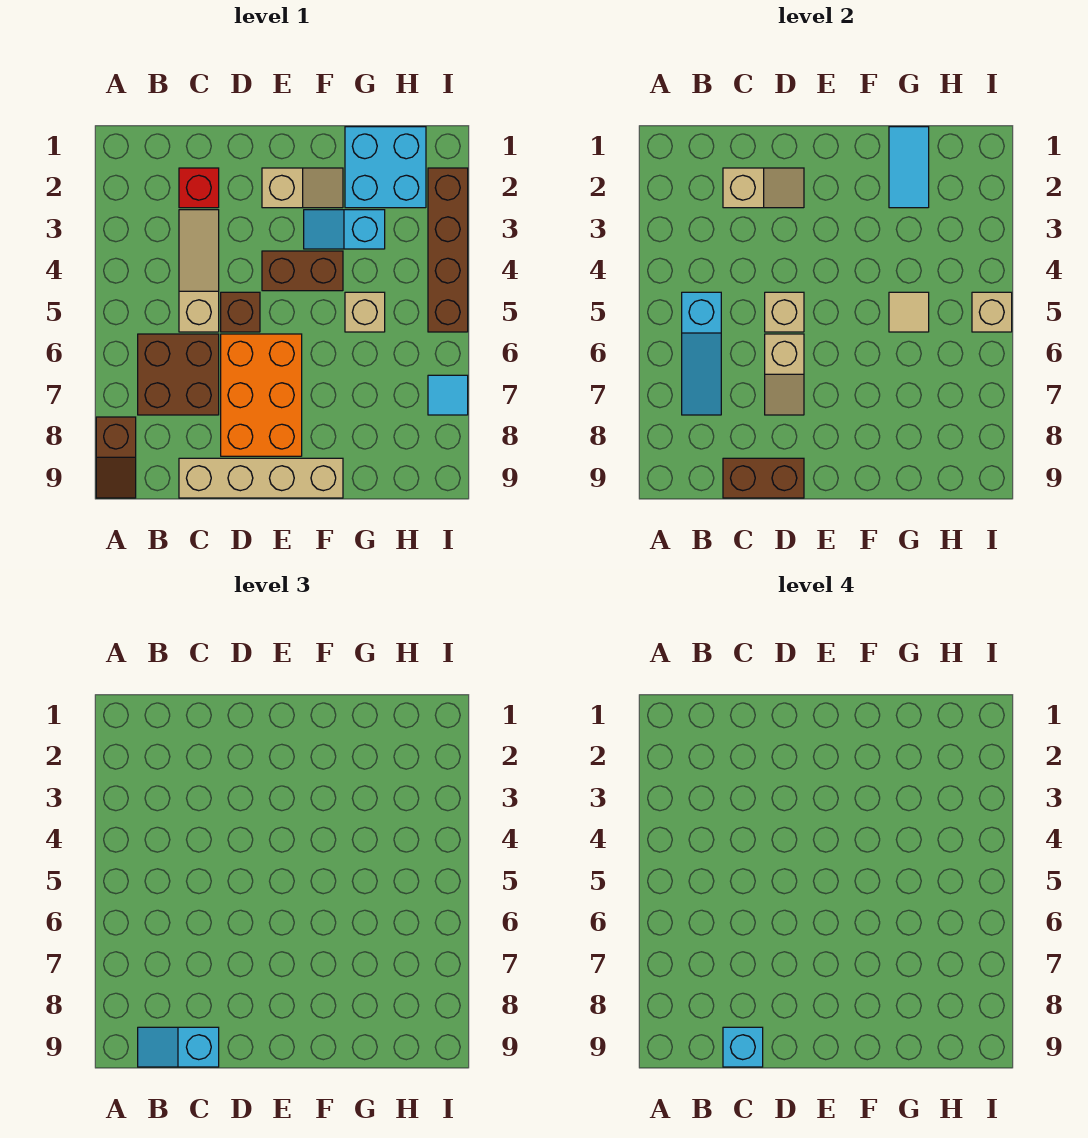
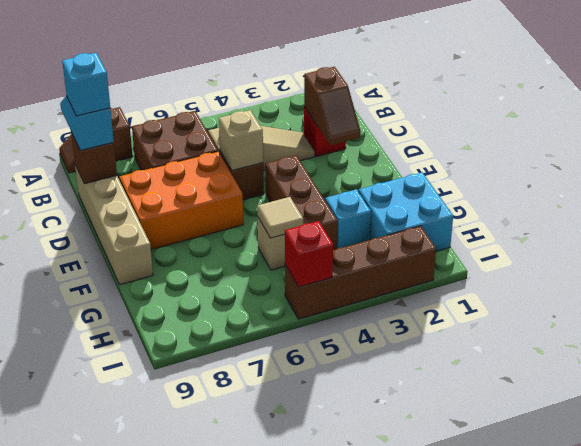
cyan slope B5:B7 level 2 top 5 -> none
tan slope C2:D2 level 2 top C -> brown slope C2:D2 level 2 top C
brown brick C9:D9 level 2 -> brown brick C9 level 2
tan slope D6:D7 level 2 top 6 -> none
tan slope E2:F2 level 1 top E -> none
brown brick E4:F4 level 1 -> brown brick E4:G4 level 1
cyan tile G1:G2 level 2 -> none
tan brick I5 level 2 -> red brick I5 level 2
cyan tile I7 level 1 -> none

